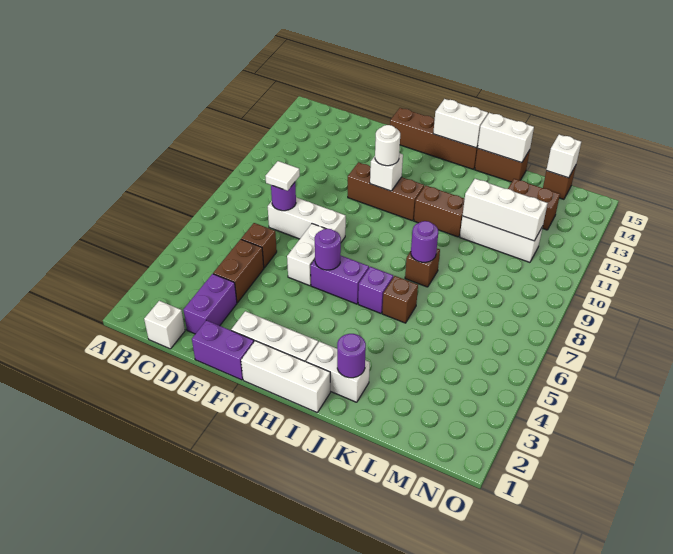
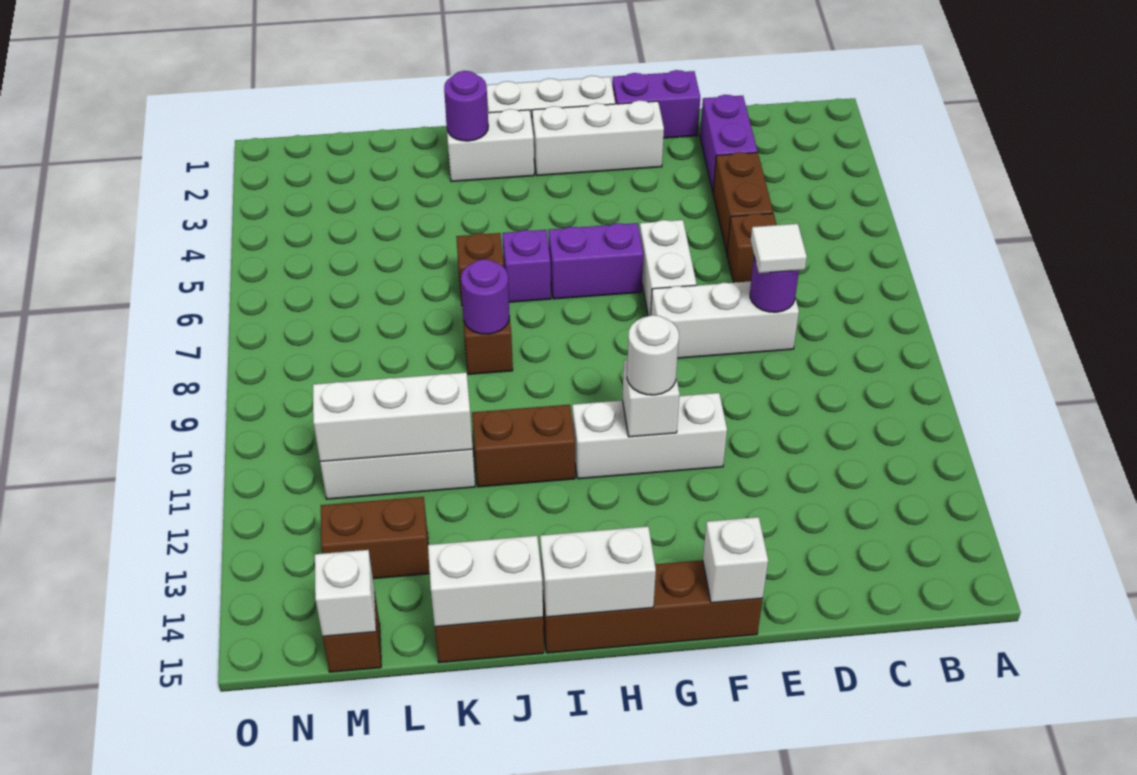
white brick C1 level 1 -> white brick F15 level 2
brown brick F11:H11 level 1 -> white brick F11:H11 level 1
purple round brick G6 level 2 -> none

